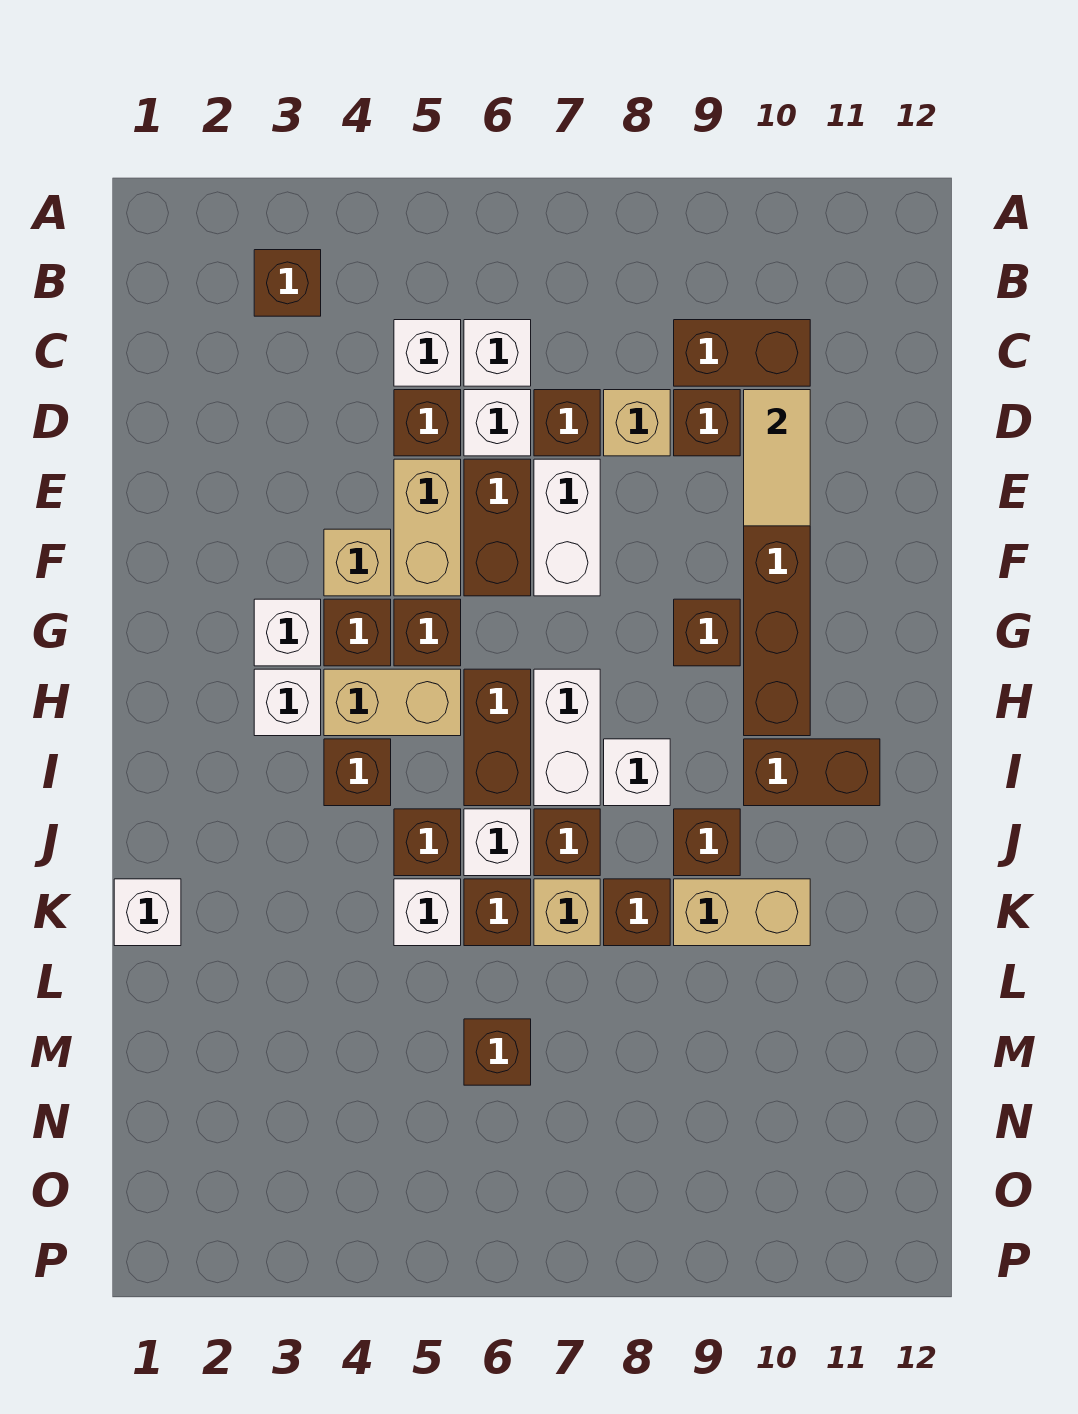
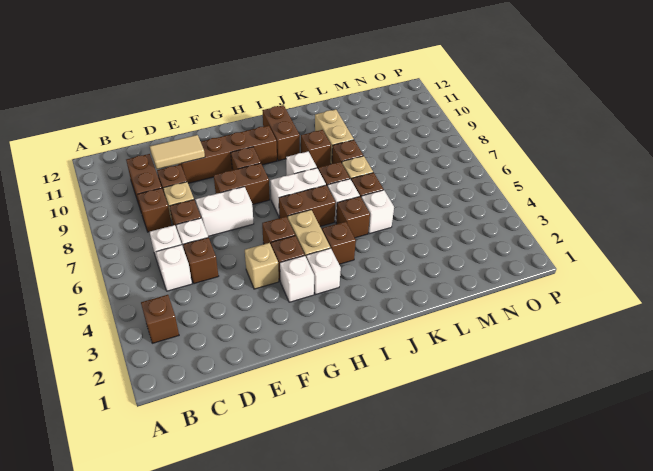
tan brick E5:F5 level 1 -> none
brown brick E6:F6 level 1 -> brown brick F8:G8 level 1
white brick K1 level 1 -> none
brown brick M6 level 1 -> brown brick C8 level 1

